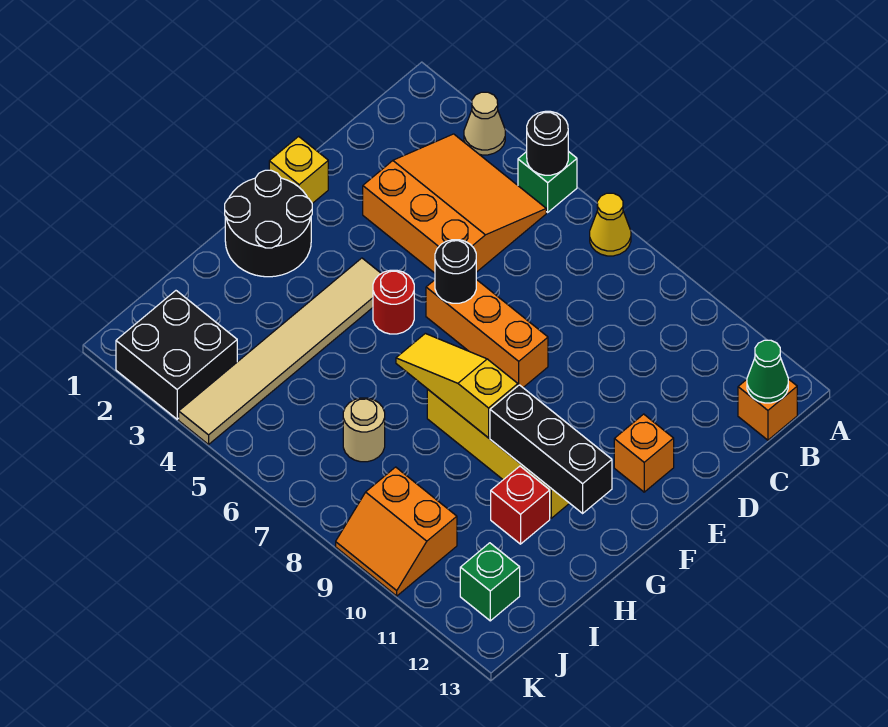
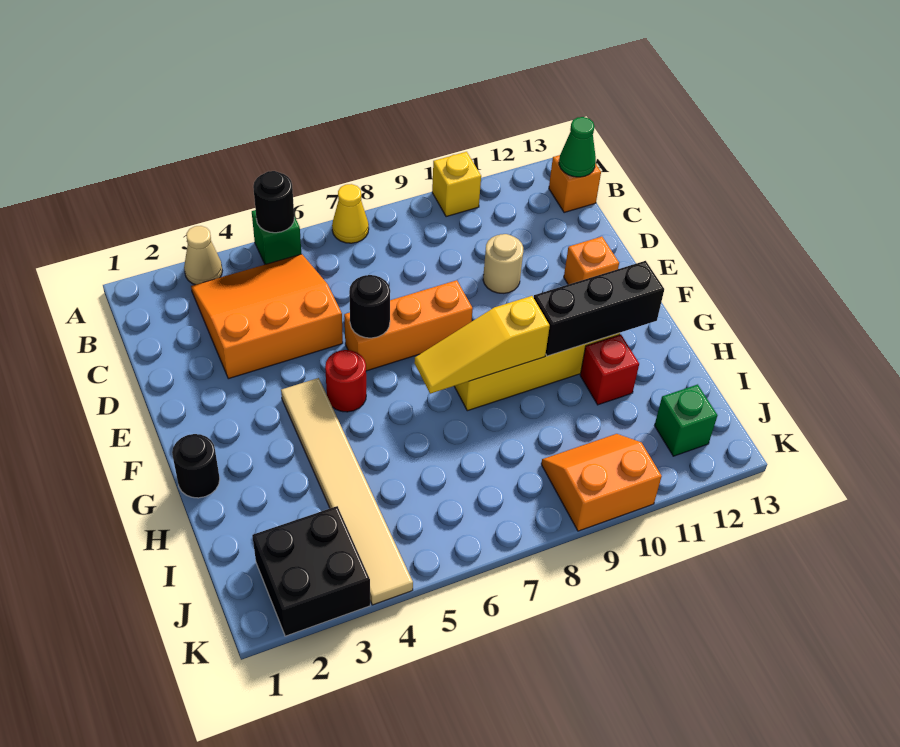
yellow brick E1 level 1 -> yellow brick A10 level 1
black round brick F1:G2 level 1 -> black round brick G1 level 1
tan round brick I7 level 1 -> tan round brick D10 level 1
orange slope J9:K10 level 1 top J -> orange slope J9:K10 level 1 top K

